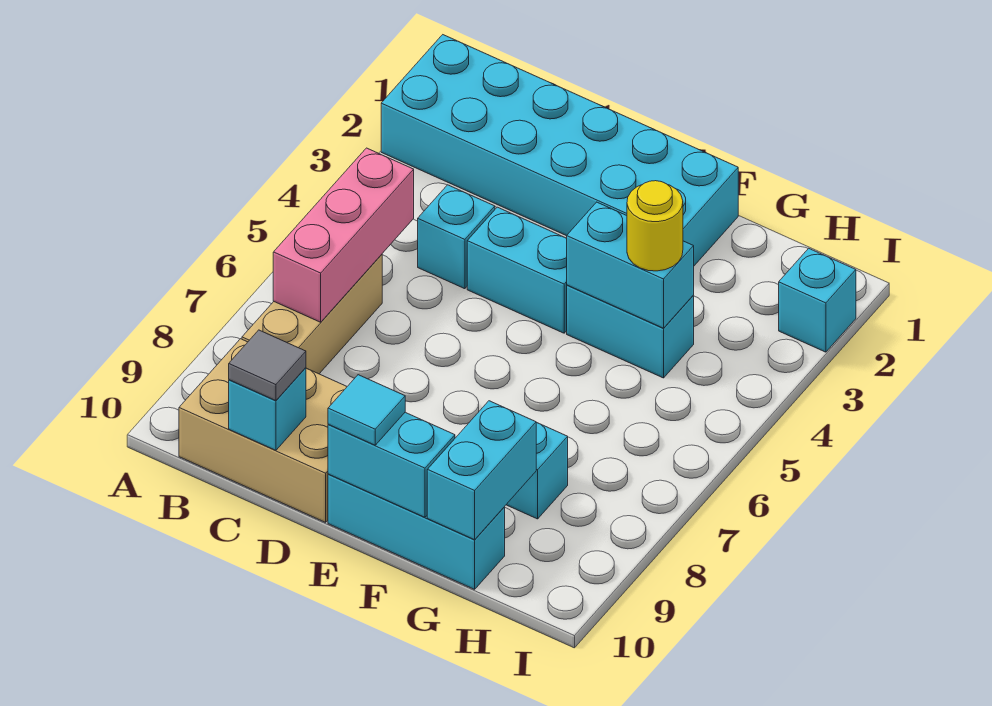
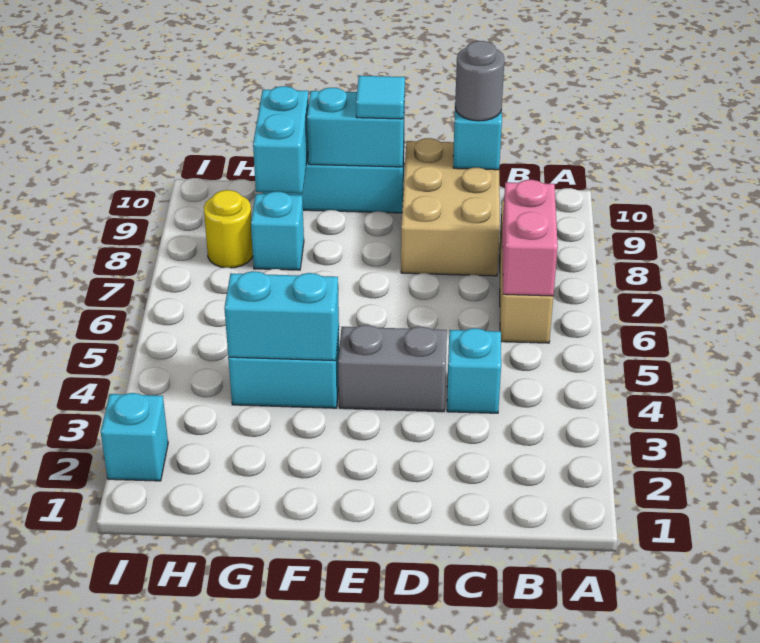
cyan brick A1:F2 level 1 -> none
pink brick B5:B7 level 2 -> pink brick B6:B7 level 2
tan brick B9:D10 level 1 -> tan brick C8:D10 level 1
grey tile C10 level 3 -> grey round brick C10 level 3
cyan brick D4:E4 level 1 -> grey brick D4:E4 level 1
yellow round brick G4 level 3 -> yellow round brick H8 level 1

